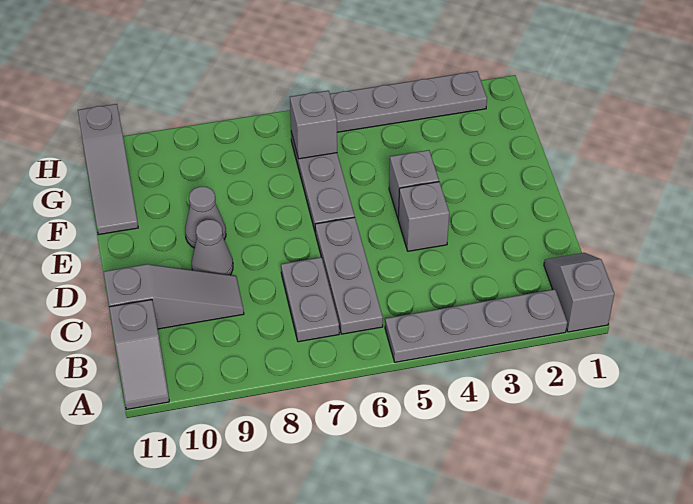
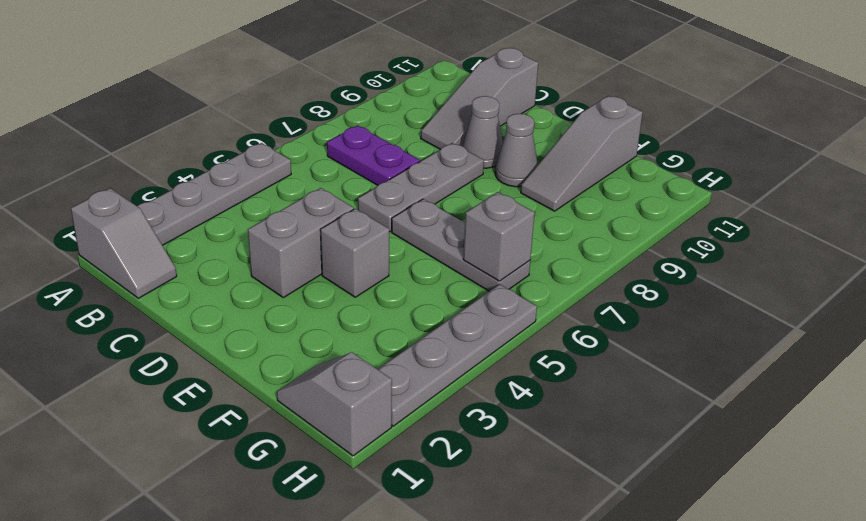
grey slope A11:B11 level 1 top B -> grey slope G1:H1 level 1 top H
grey plate B6:D6 level 1 -> grey plate D6:D8 level 1
grey plate B7:C7 level 1 -> purple plate B7:C7 level 1
grey brick D4 level 1 -> grey brick D3:D4 level 1
grey slope F11:H11 level 1 top H -> grey slope F9:F11 level 1 top 11

